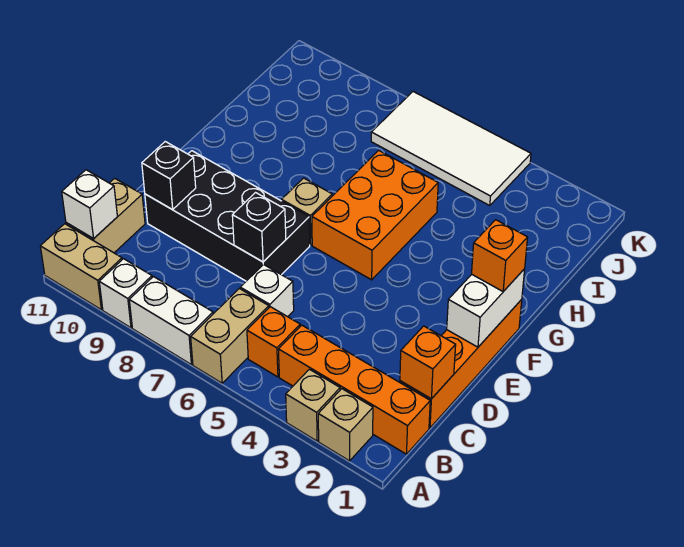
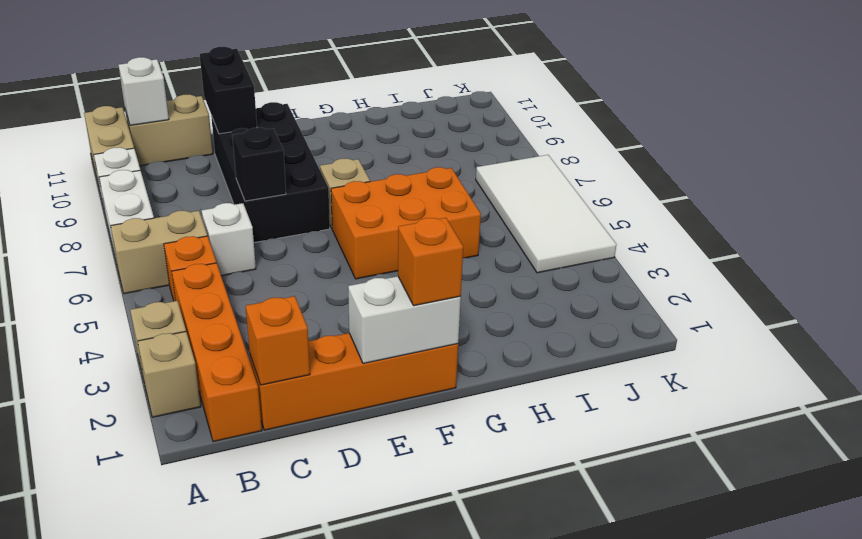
black brick D10 level 2 -> black brick D10:D11 level 2

